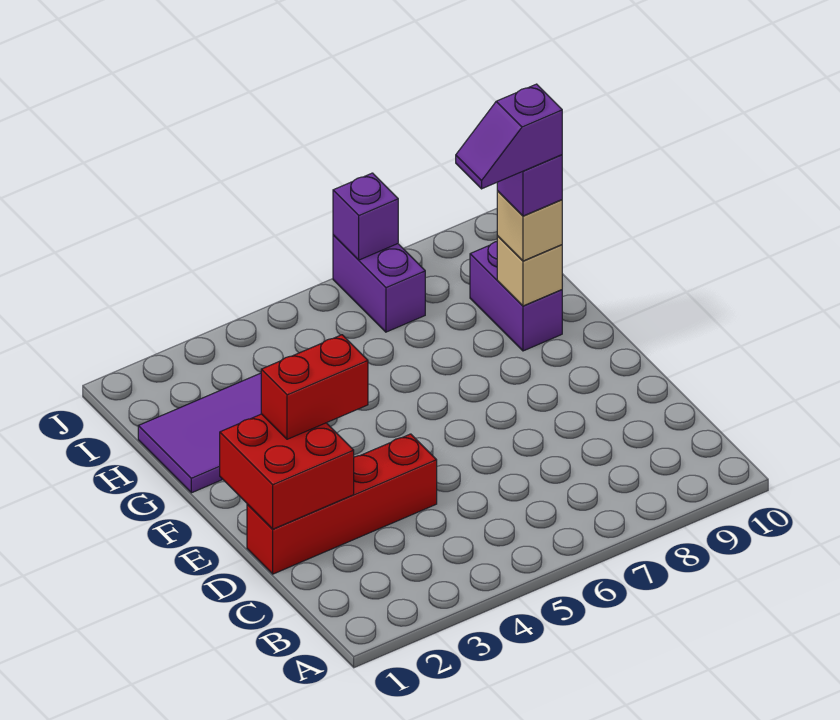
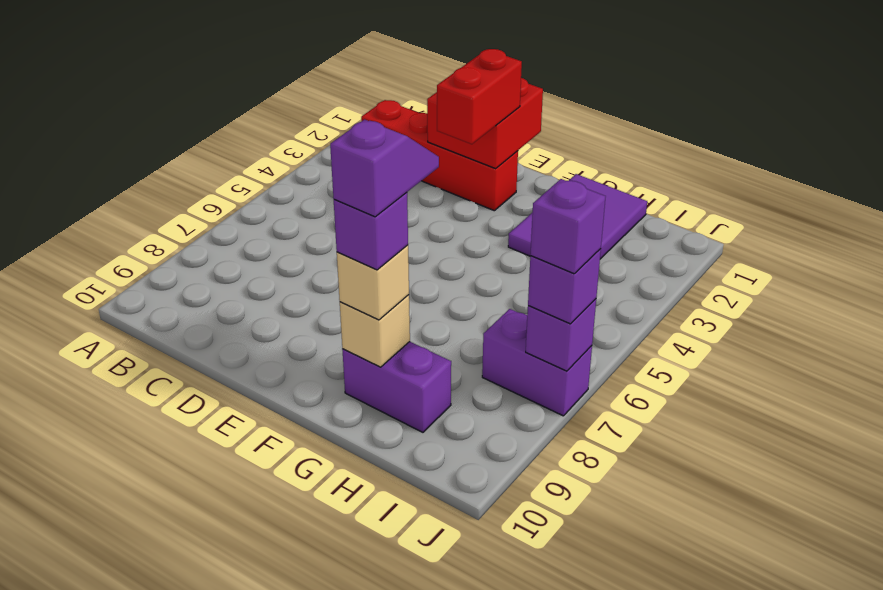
red brick D1:D4 level 1 -> red brick B2:E2 level 1
none -> purple brick J7 level 3
none -> purple brick J7 level 4

